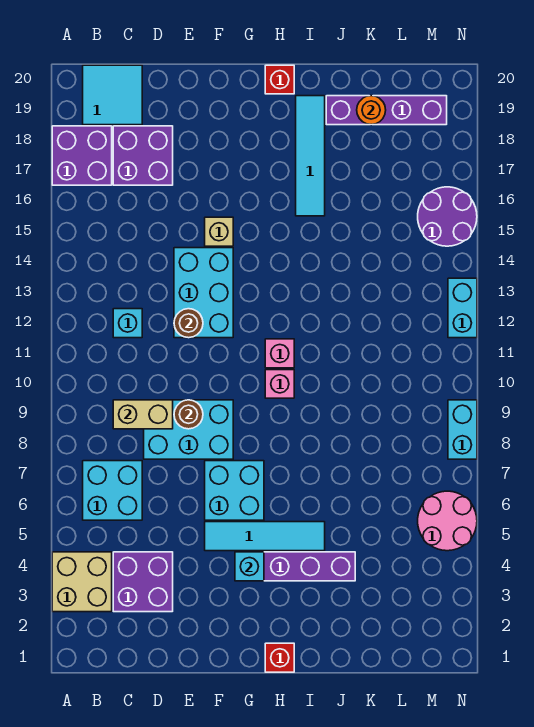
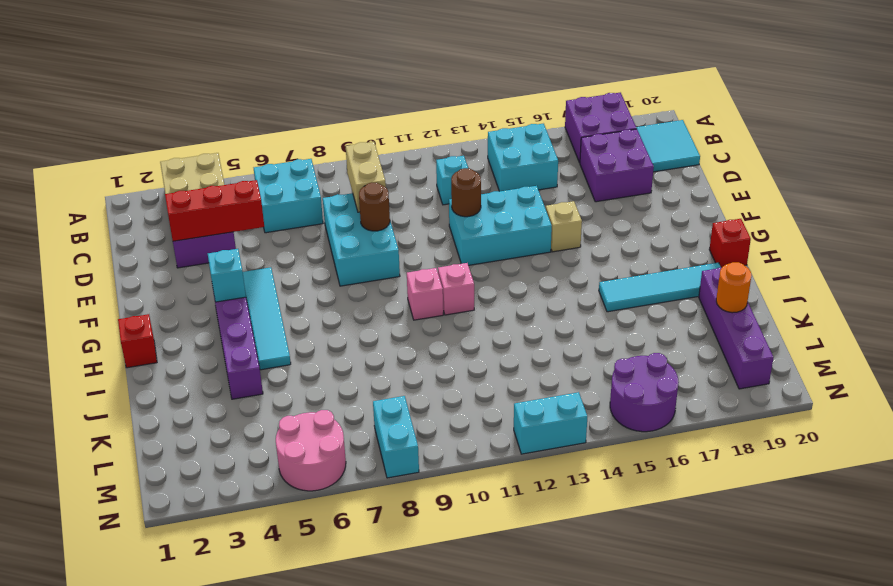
none -> red brick D3:D5 level 2
cyan brick F6:G7 level 1 -> cyan brick B14:C15 level 1
cyan brick N8:N9 level 1 -> cyan brick M8:N8 level 1

